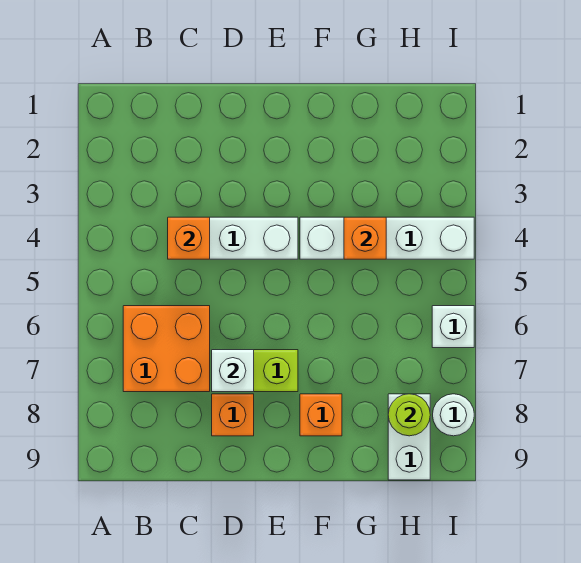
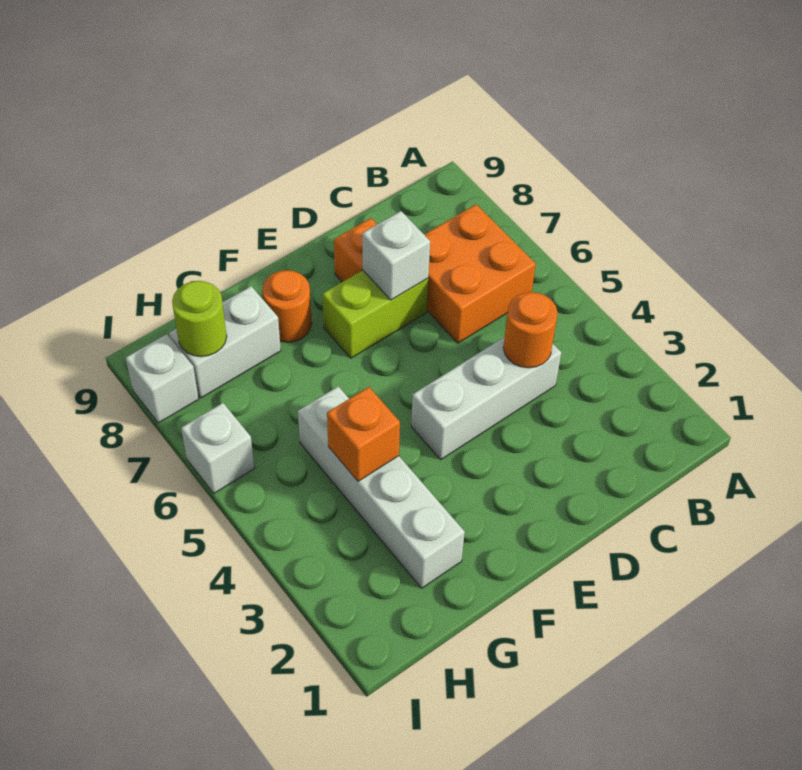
orange brick C4 level 2 -> orange round brick C4 level 2
white brick F4:I4 level 1 -> white brick G2:G5 level 1
orange brick F8 level 1 -> orange round brick F8 level 1
white brick H8:H9 level 1 -> white brick G8:H8 level 1
white round brick I8 level 1 -> white brick I8 level 1

